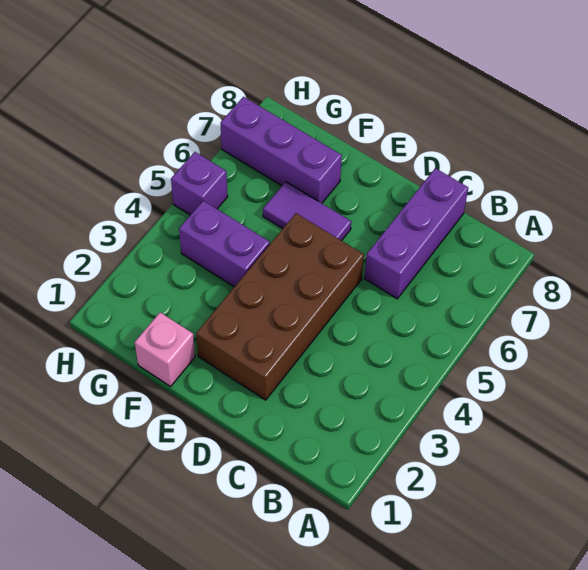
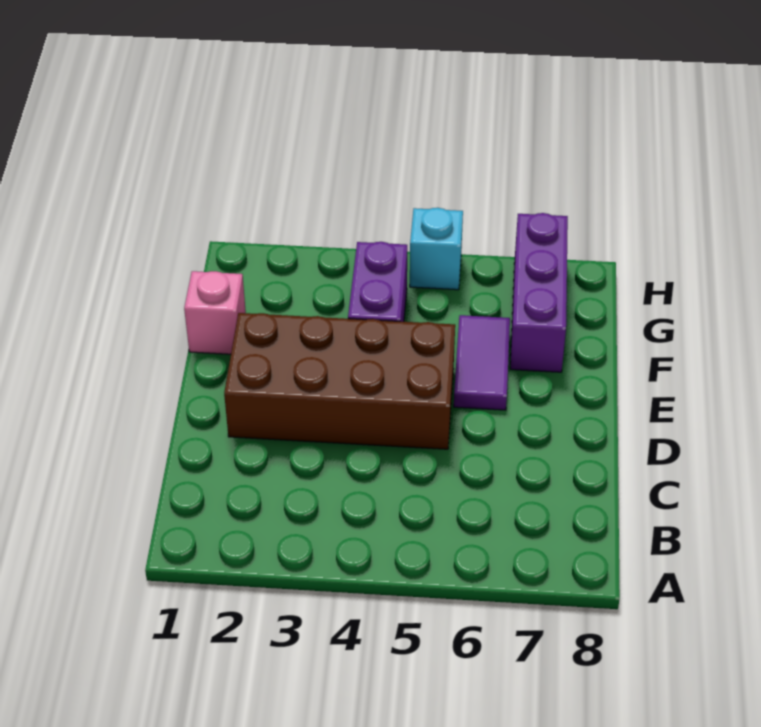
purple brick C6:C8 level 1 -> none
purple brick H5 level 1 -> cyan brick H5 level 1

